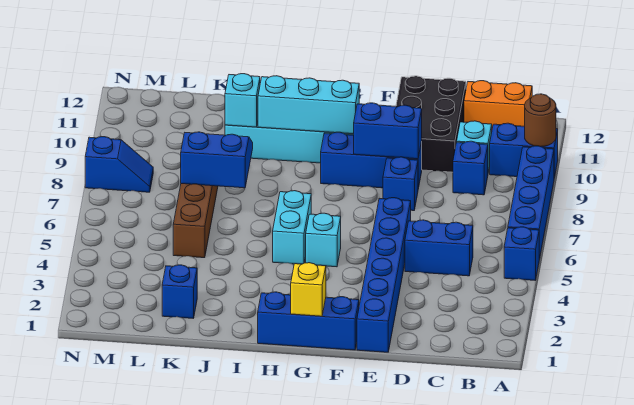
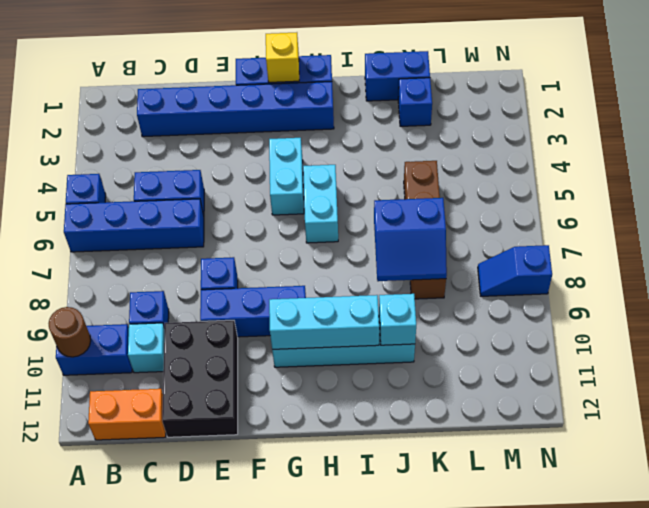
blue brick A6:A9 level 1 -> blue brick A6:D6 level 1
blue brick E1:E6 level 1 -> blue brick C2:H2 level 1
blue brick E9:F9 level 2 -> blue brick J1:K1 level 1
cyan brick G5 level 1 -> cyan brick G4:G5 level 1

